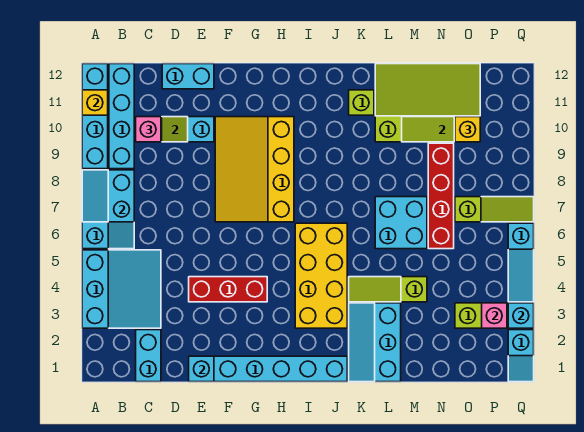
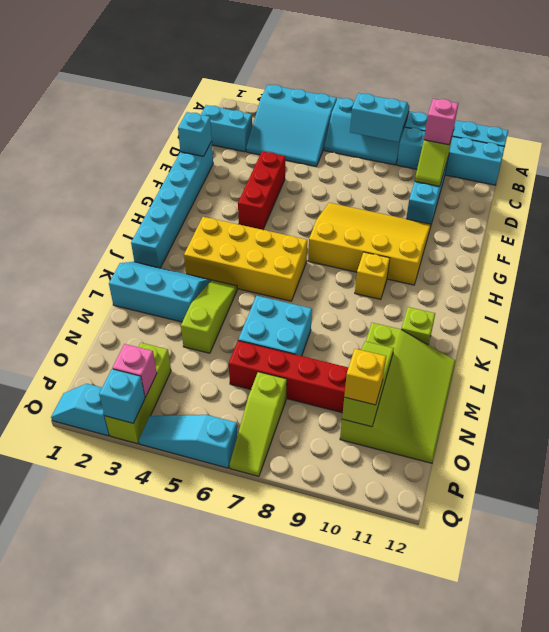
yellow brick A11 level 2 -> yellow brick I9 level 1
cyan brick D12:E12 level 1 -> none

